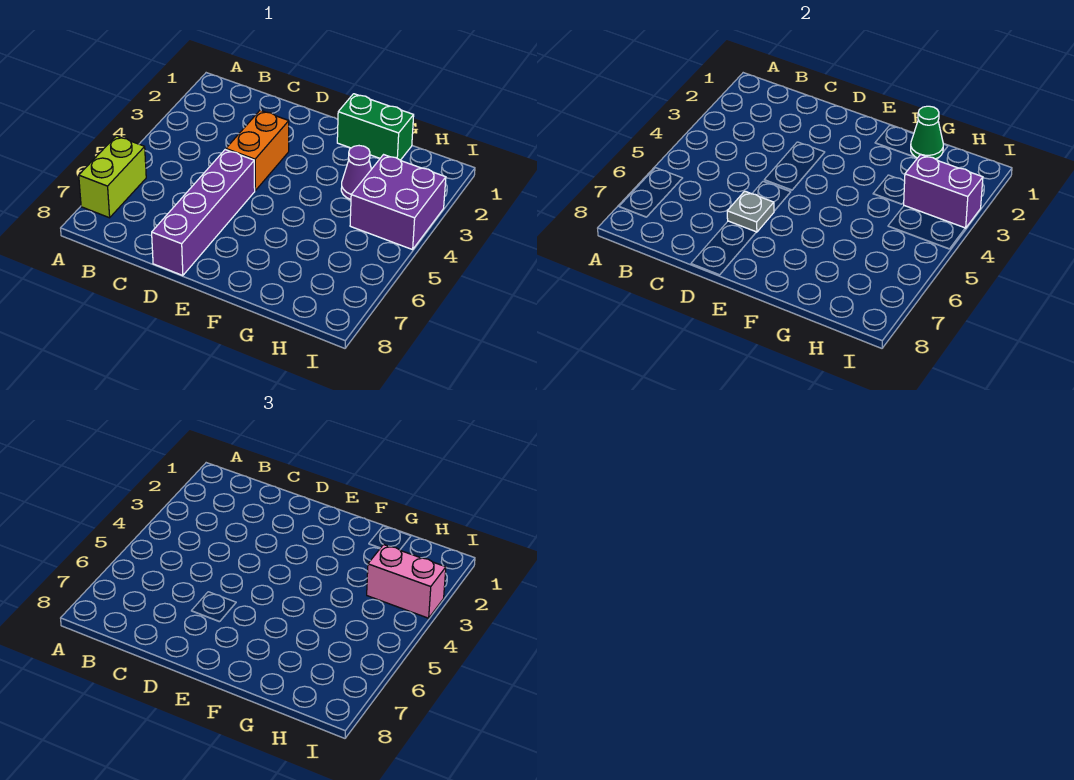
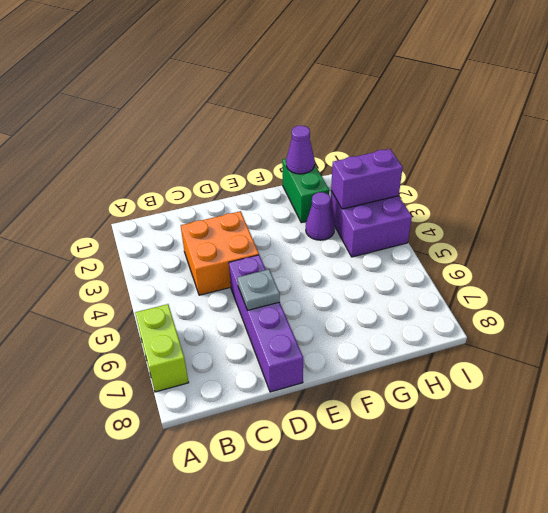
orange brick D3:D4 level 1 -> orange brick C3:D4 level 1
green brick F1:G1 level 1 -> green brick G1:G2 level 1
green cone G1 level 2 -> purple cone G1 level 2
pink brick H3:I3 level 3 -> none

